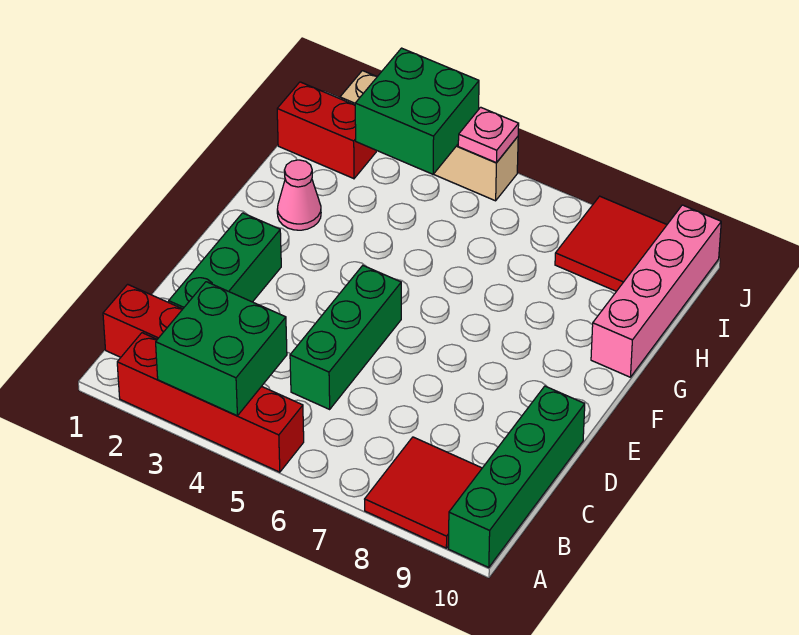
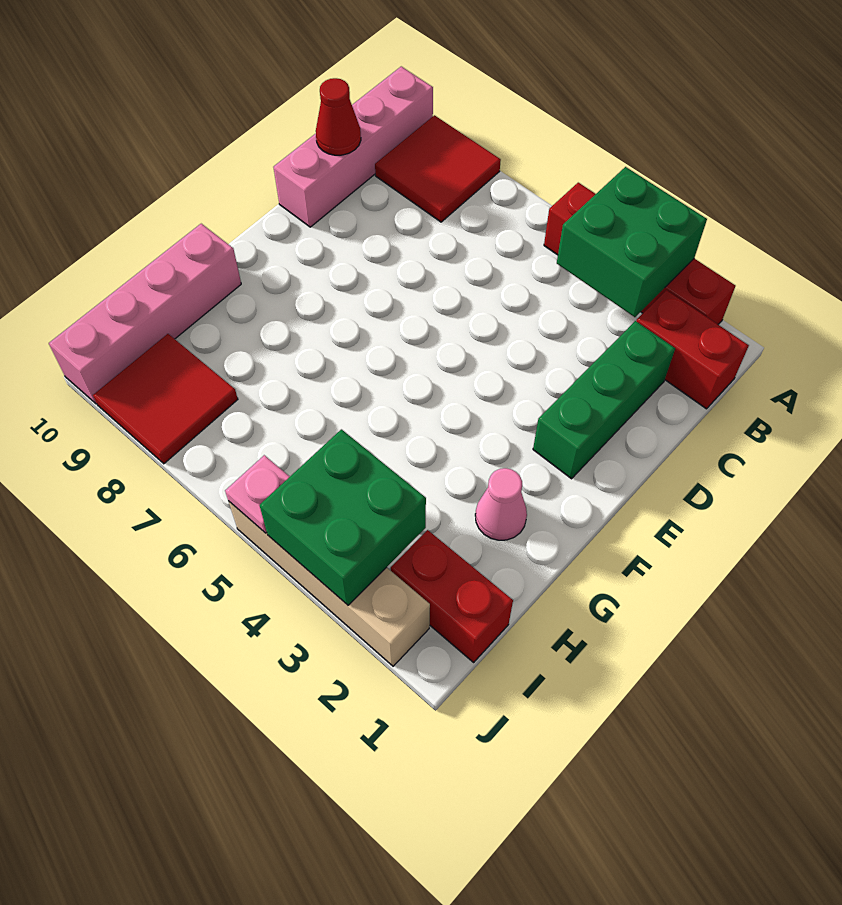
green brick A10:D10 level 1 -> pink brick A10:D10 level 1
green brick C5:E5 level 1 -> none
none -> red cone C10 level 2

